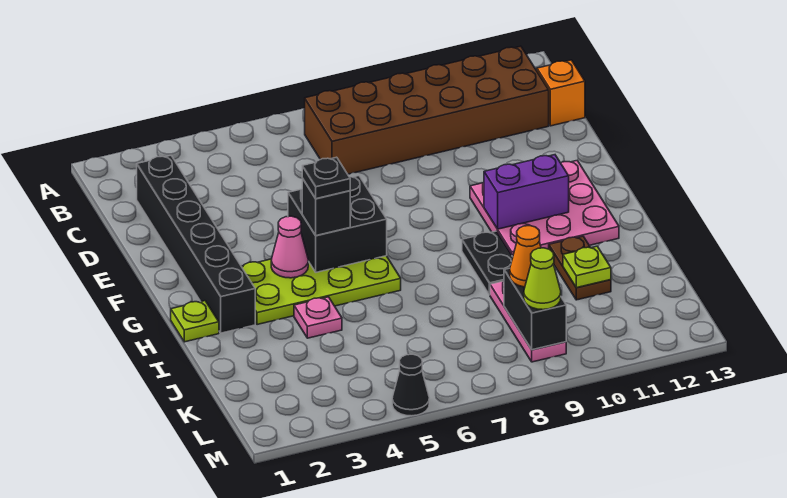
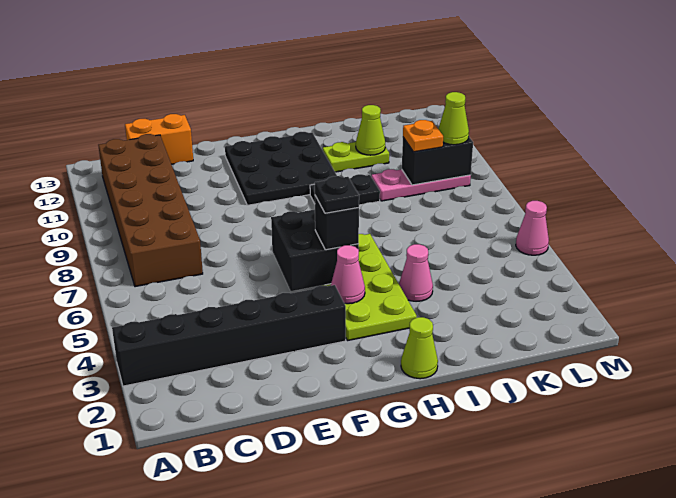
black brick C2:H2 level 1 -> black brick A3:F3 level 1
orange brick C13 level 1 -> orange brick C13:D13 level 1
pink plate F10:H12 level 1 -> black plate F10:H12 level 1
purple brick G10:G11 level 2 -> none
lime plate H1 level 1 -> lime cone H1 level 1
pink plate I4 level 1 -> pink cone I4 level 1
brown plate I11:J11 level 1 -> lime plate I11:J11 level 1
lime plate J11 level 2 -> lime cone J11 level 2
orange cone K9 level 3 -> orange plate K9 level 3
black cone M5 level 1 -> pink cone M5 level 1

